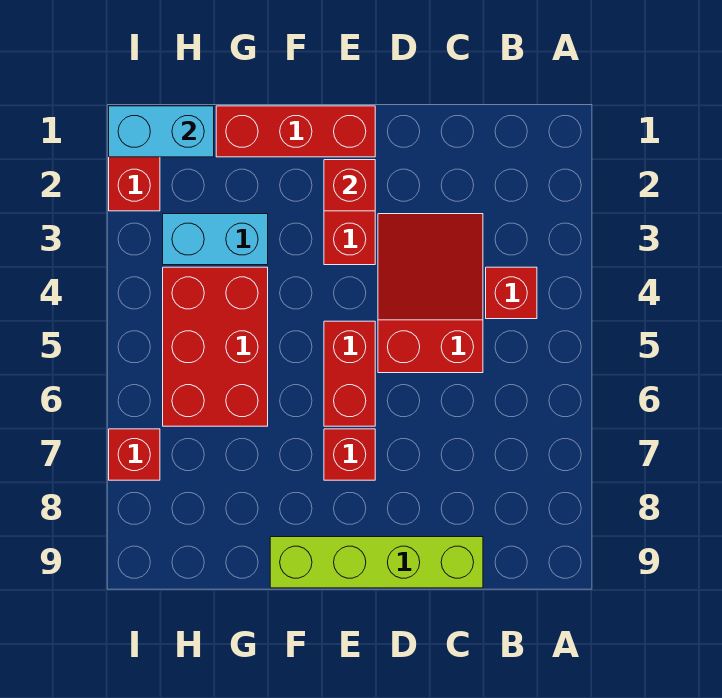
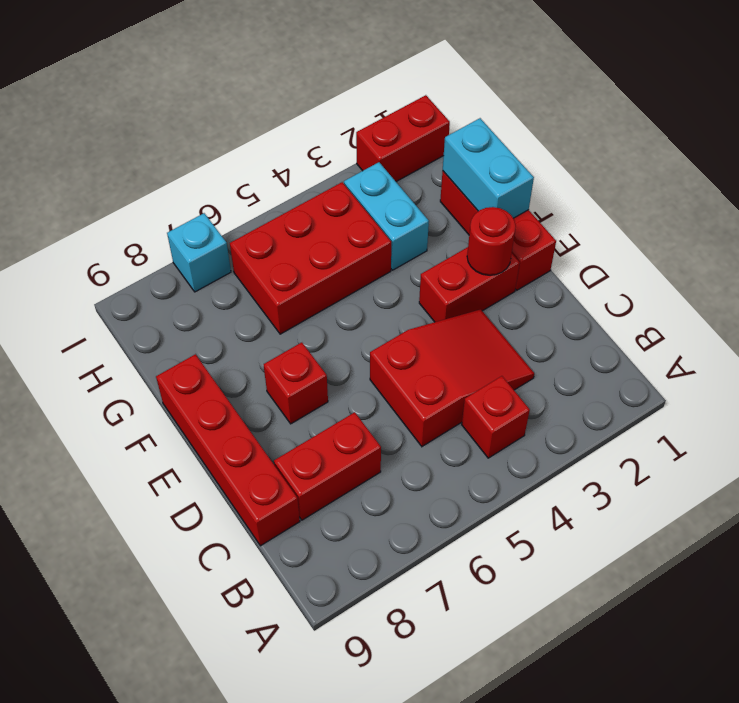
lime brick C9:F9 level 1 -> red brick C9:F9 level 1
red brick E2 level 2 -> red round brick E2 level 2
red brick E5:E6 level 1 -> red brick C7:C8 level 1
cyan brick H1:I1 level 2 -> cyan brick F1:G1 level 2
red brick I7 level 1 -> cyan brick I7 level 1

